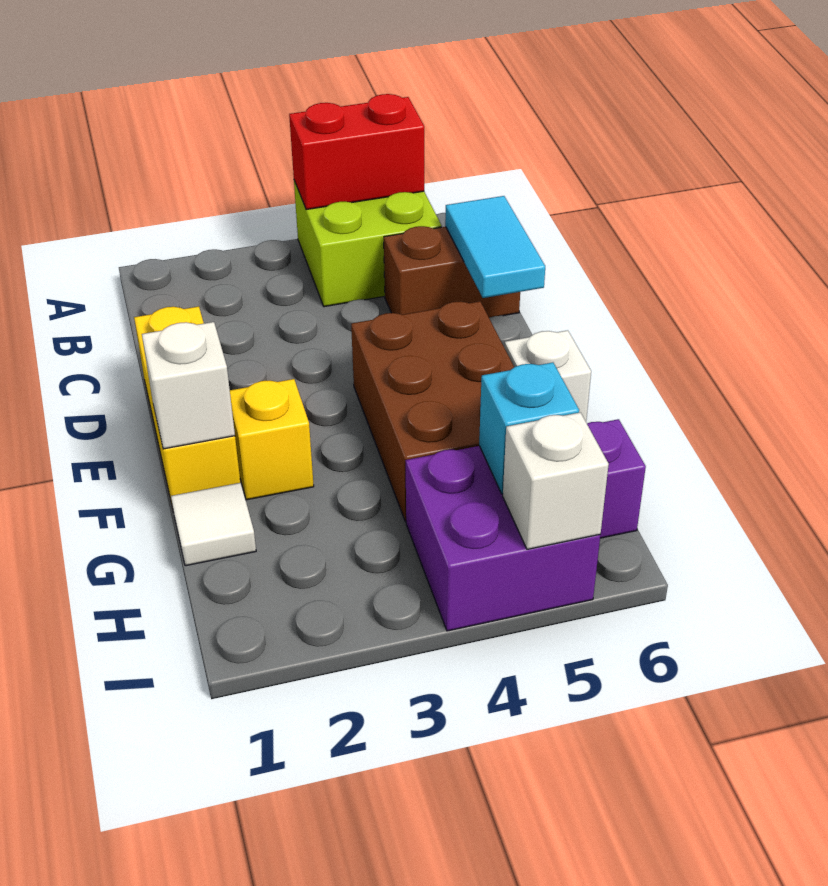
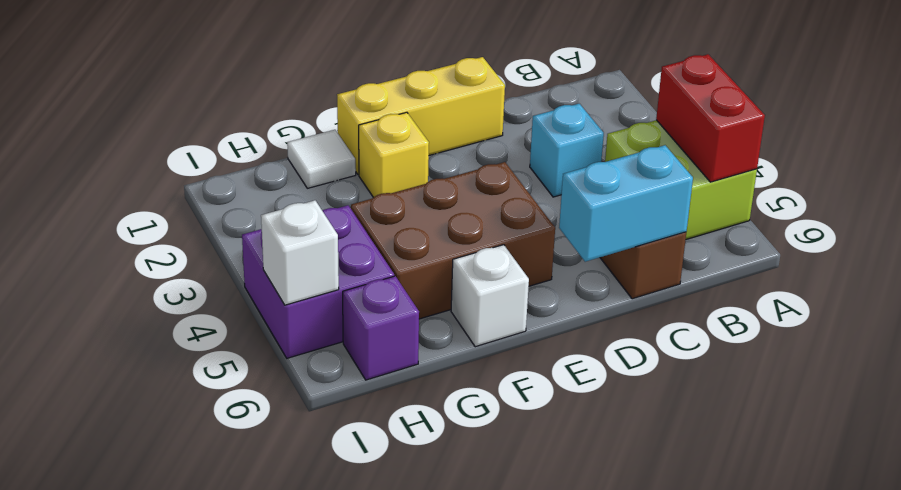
cyan tile C6:D6 level 2 -> cyan brick C6:D6 level 2
white brick F1 level 2 -> none
cyan brick H5 level 2 -> cyan brick C3 level 1

